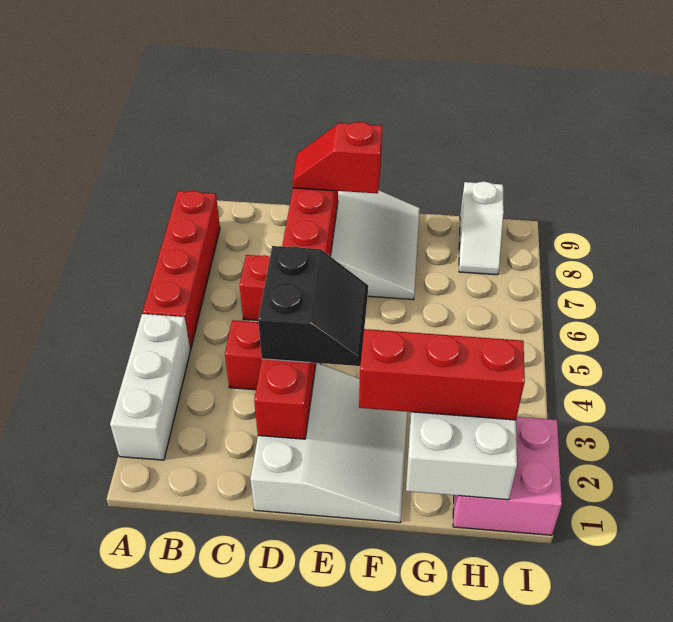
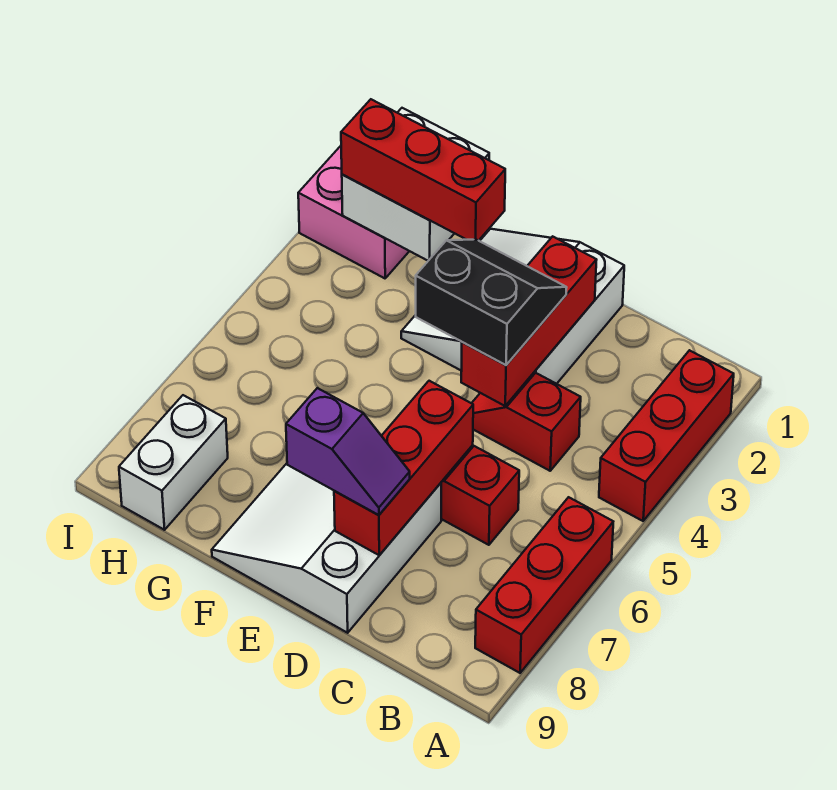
white brick A2:A4 level 1 -> red brick A2:A4 level 1
red brick A5:A8 level 1 -> red brick A6:A8 level 1
black slope D3:E4 level 3 top D -> black slope D3:E4 level 3 top 4
red slope D8:E8 level 3 top E -> purple slope D8:E8 level 3 top E
white slope H8:H9 level 1 top 9 -> white brick H8:H9 level 1

